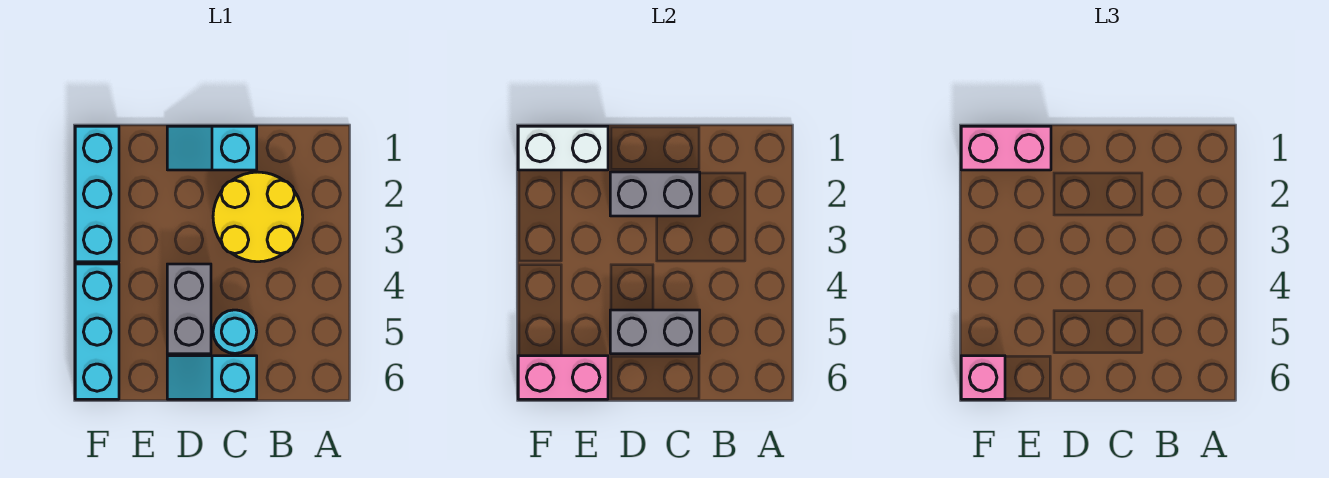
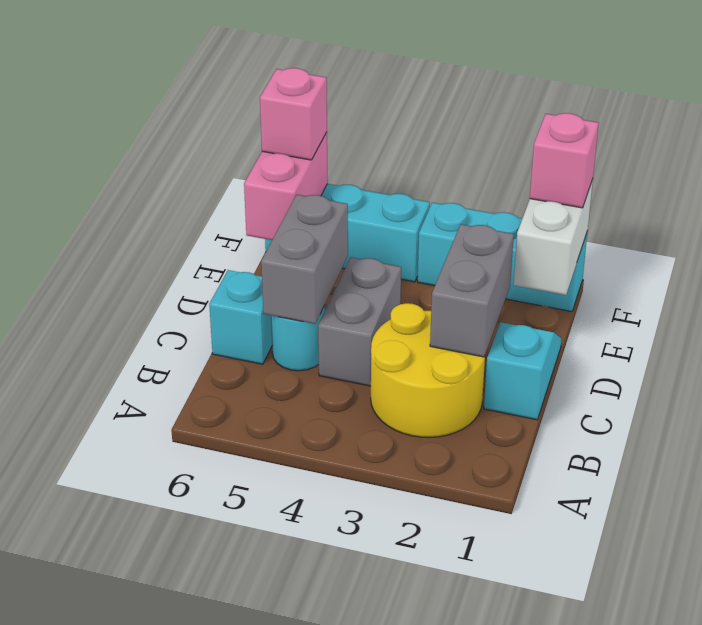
grey brick D4:D5 level 1 -> grey brick C4:D4 level 1
pink brick E1:F1 level 3 -> pink brick F1 level 3

